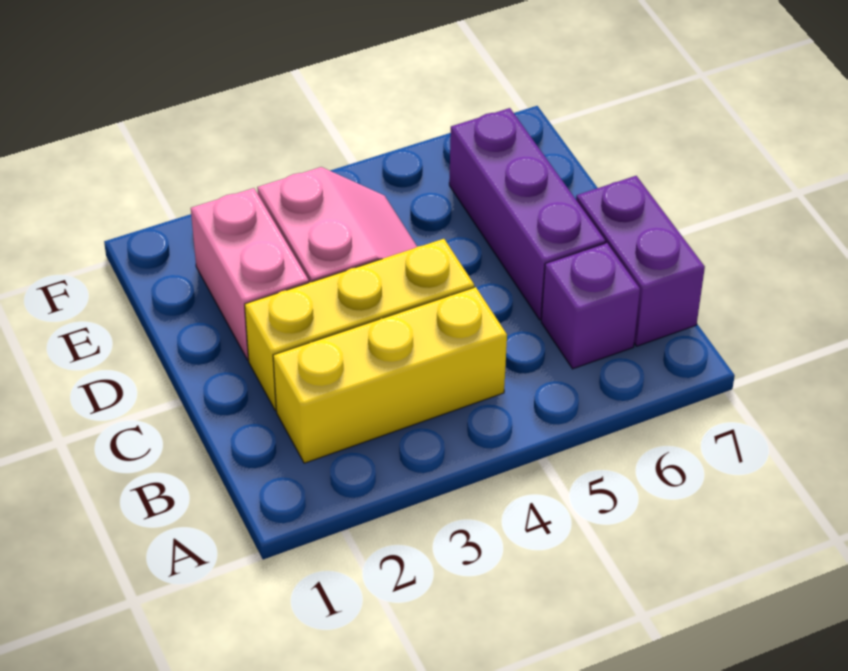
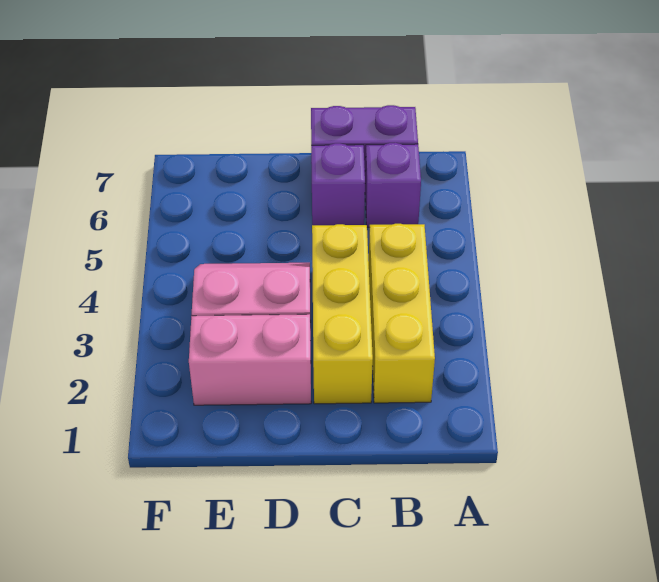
purple brick C6:E6 level 1 -> purple brick C6 level 1

